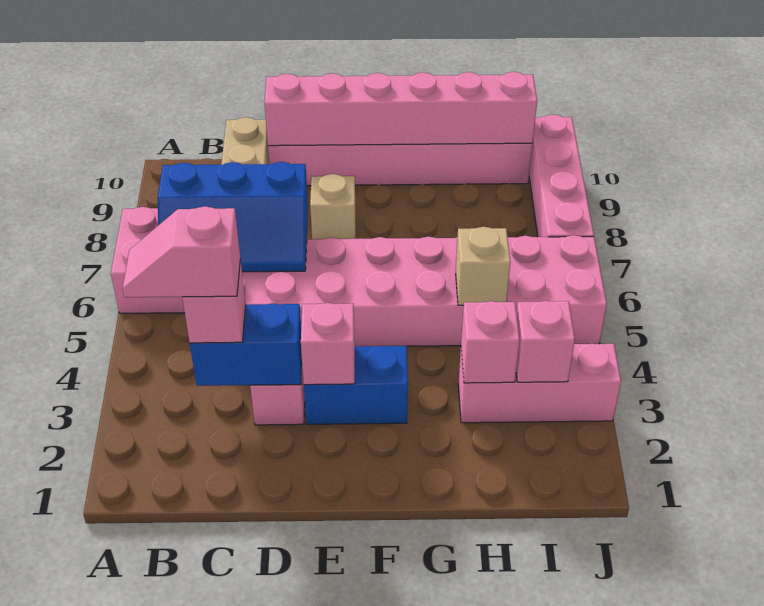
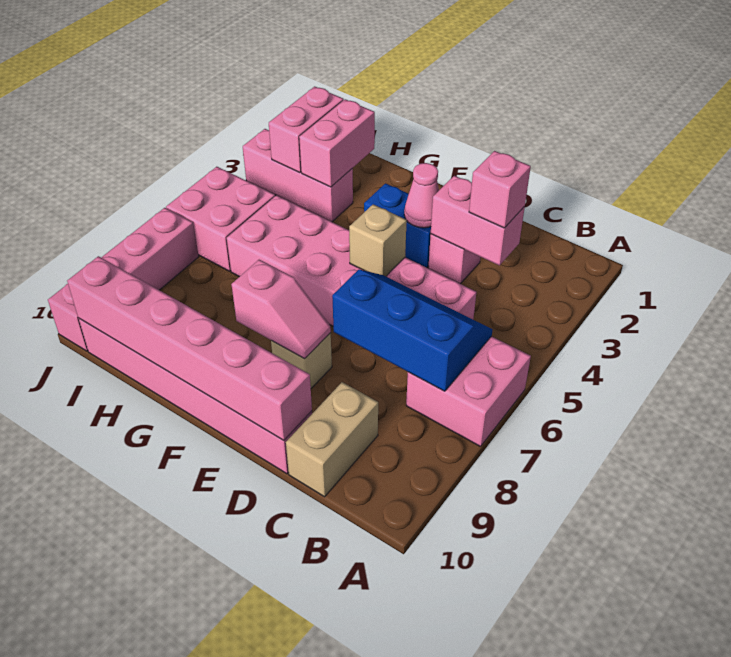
pink slope B3:C3 level 4 top C -> pink slope E8:F8 level 2 top F
blue brick C3:D3 level 2 -> pink brick C3:D3 level 2
pink brick E3 level 2 -> pink cone E3 level 2
pink brick H3 level 2 -> pink brick H2:H3 level 2
tan brick H5 level 2 -> tan brick E5 level 2
pink brick I3 level 2 -> pink brick I2:I3 level 2

